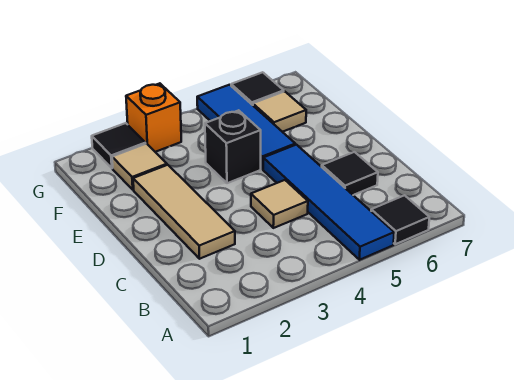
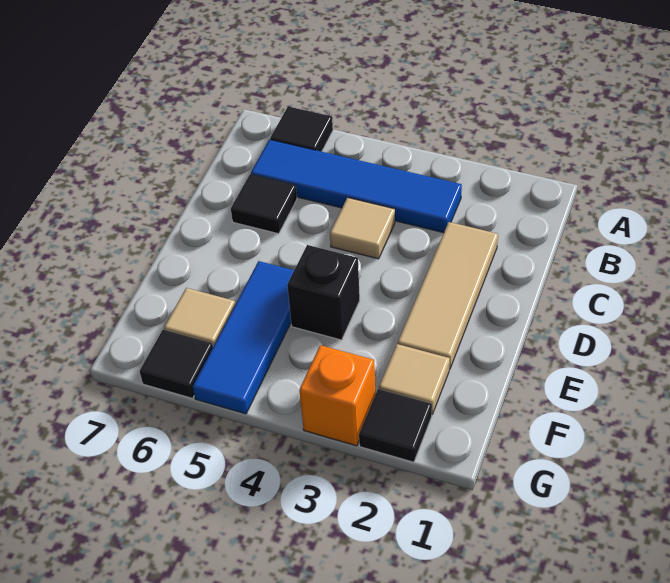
blue tile A5:D5 level 1 -> blue tile B3:B6 level 1

